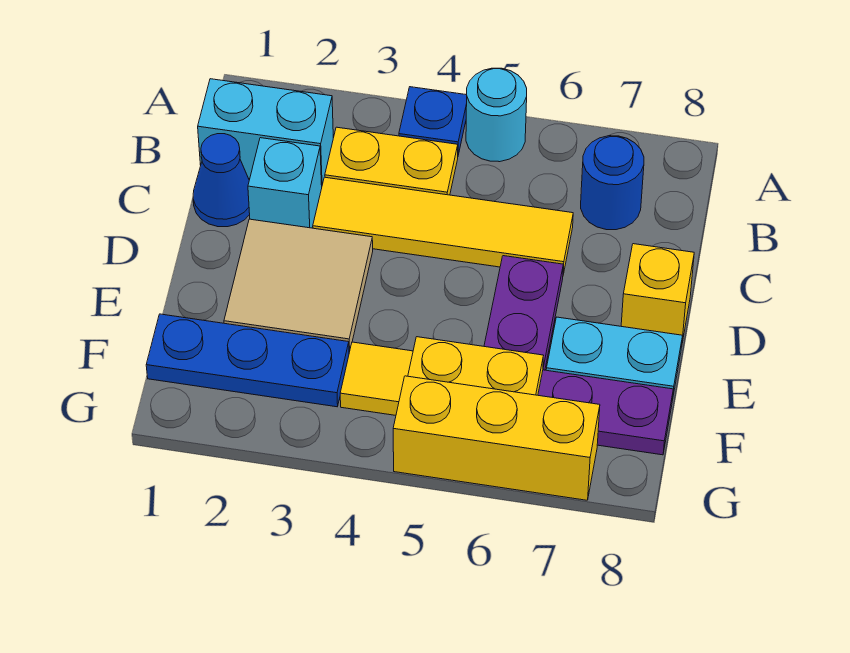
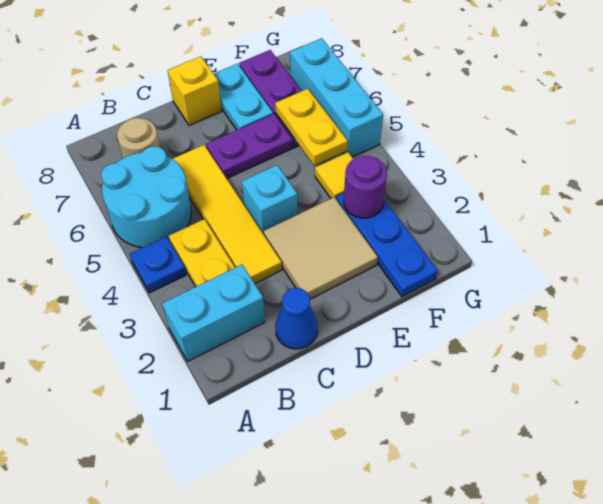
cyan round brick A5 level 1 -> cyan round brick A5:B6 level 1
cyan brick B1:B2 level 1 -> cyan brick A2:B2 level 1
blue round brick B7 level 1 -> tan round brick B7 level 1
cyan brick C2 level 1 -> cyan brick D4 level 1
none -> purple round brick F3 level 2
yellow brick G5:G7 level 1 -> cyan brick G5:G7 level 1

